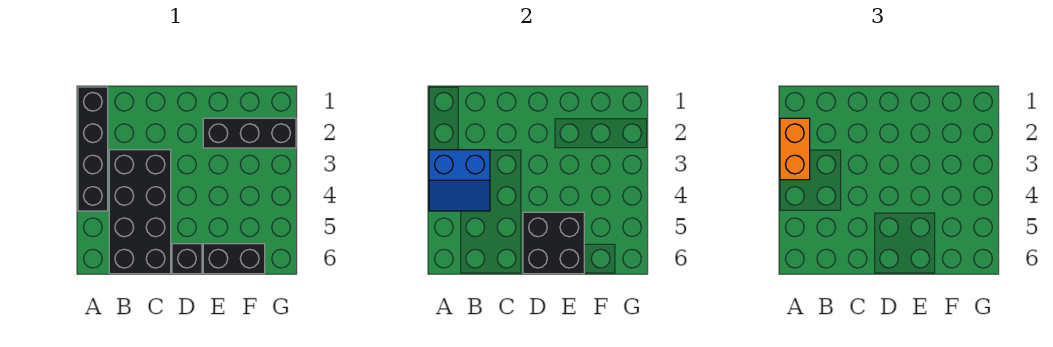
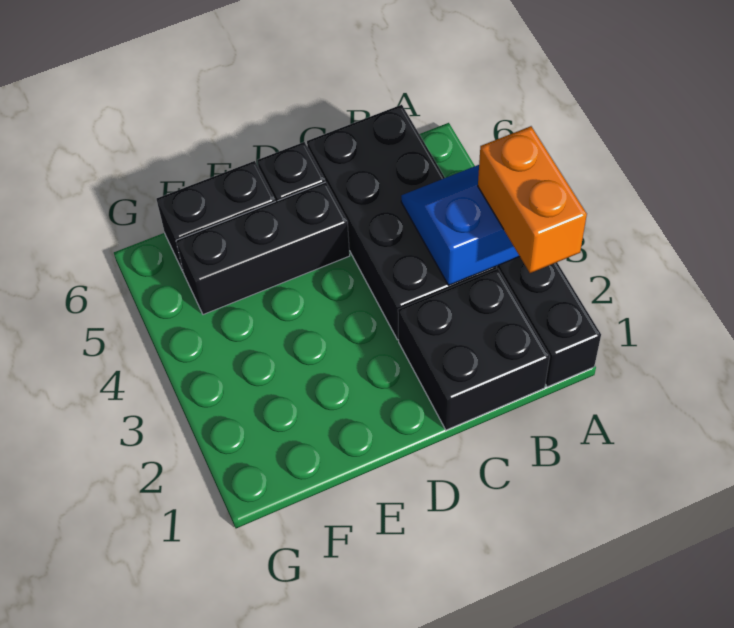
black brick D5:E6 level 2 -> black brick B1:C2 level 1
black brick E2:G2 level 1 -> black brick D5:F5 level 1

